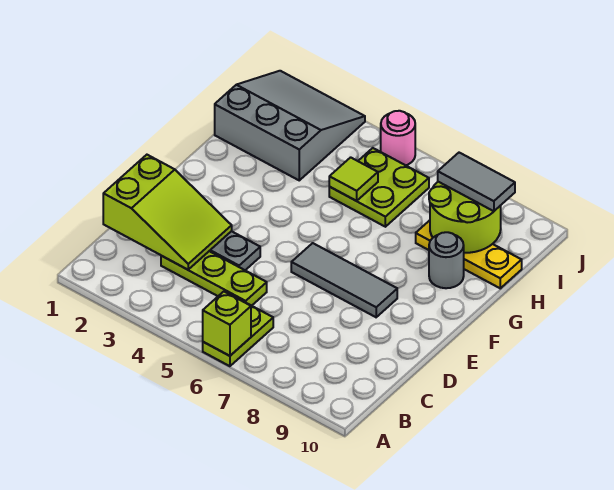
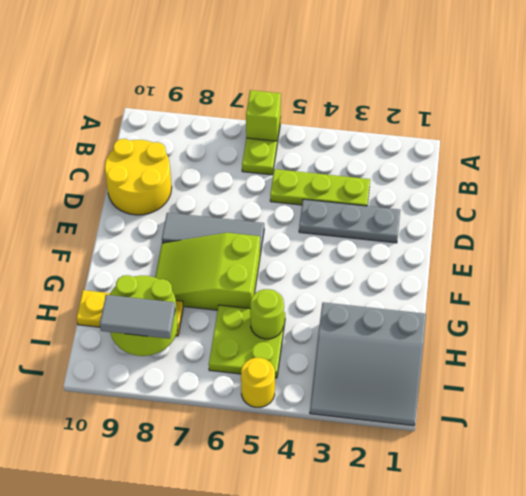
lime slope C1:D3 level 2 top 1 -> lime slope F6:G8 level 1 top 6
none -> yellow round brick C9:D10 level 1
grey round brick G9 level 1 -> none
lime tile H5 level 2 -> lime round brick H5 level 2
pink round brick J5 level 1 -> yellow round brick J5 level 1

